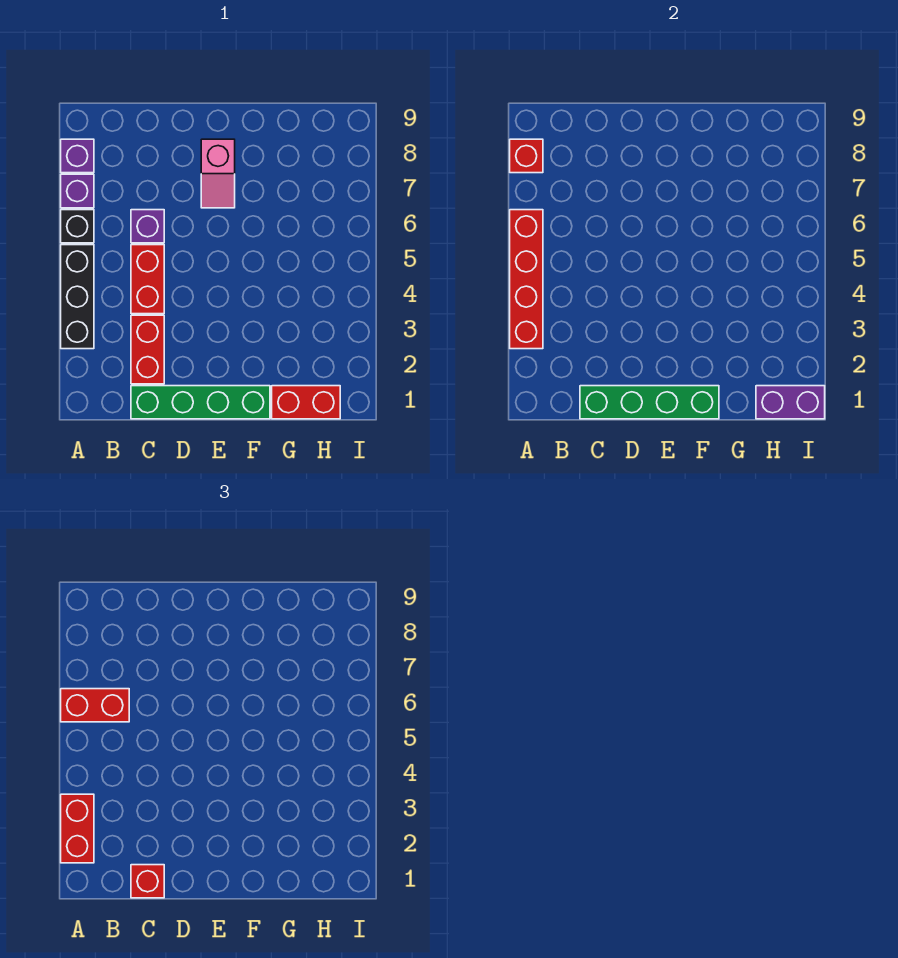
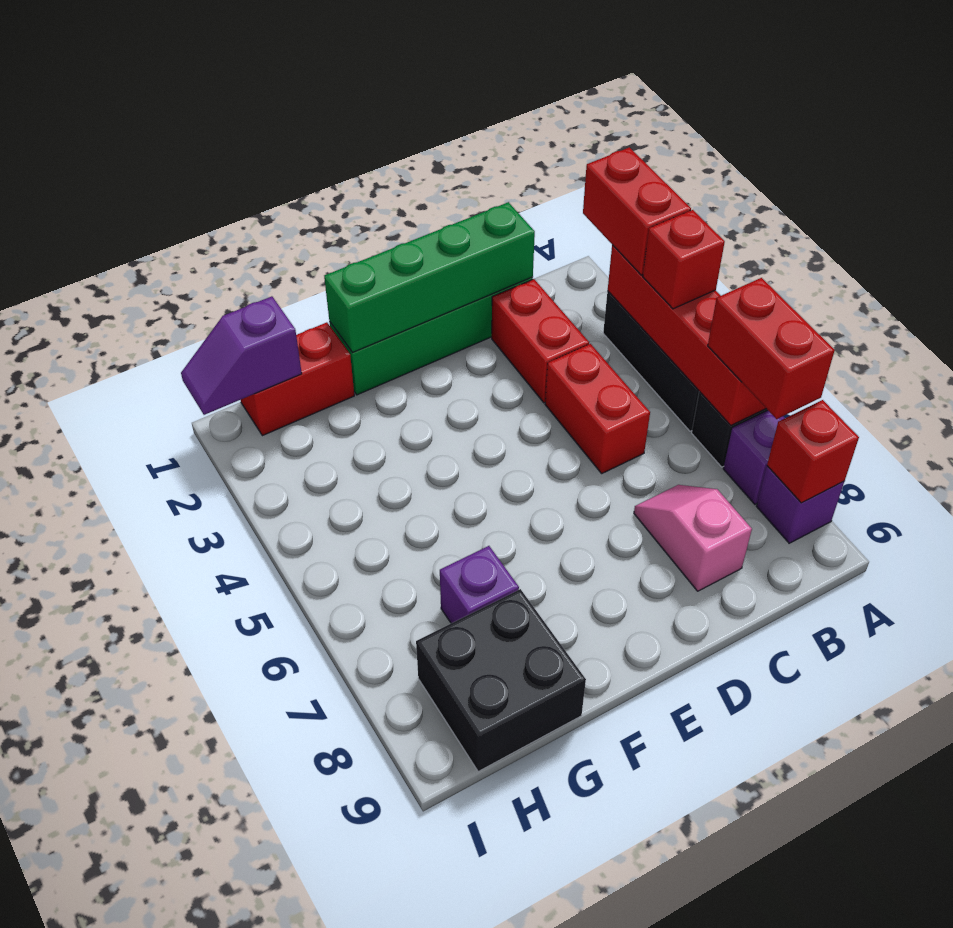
red brick A6:B6 level 3 -> red brick A6:A7 level 3
red brick C1 level 3 -> red brick A4 level 3
purple brick C6 level 1 -> purple brick G7 level 1
pink slope E7:E8 level 1 top 8 -> pink slope C7:C8 level 1 top 8
none -> black brick G8:H9 level 1
purple brick H1:I1 level 2 -> purple slope H1:I1 level 2 top H

